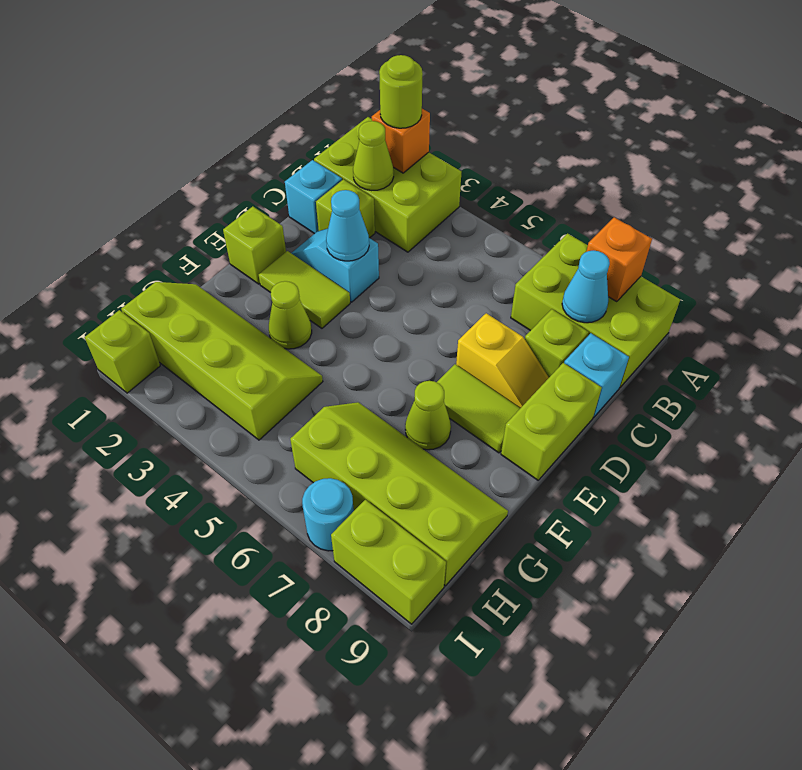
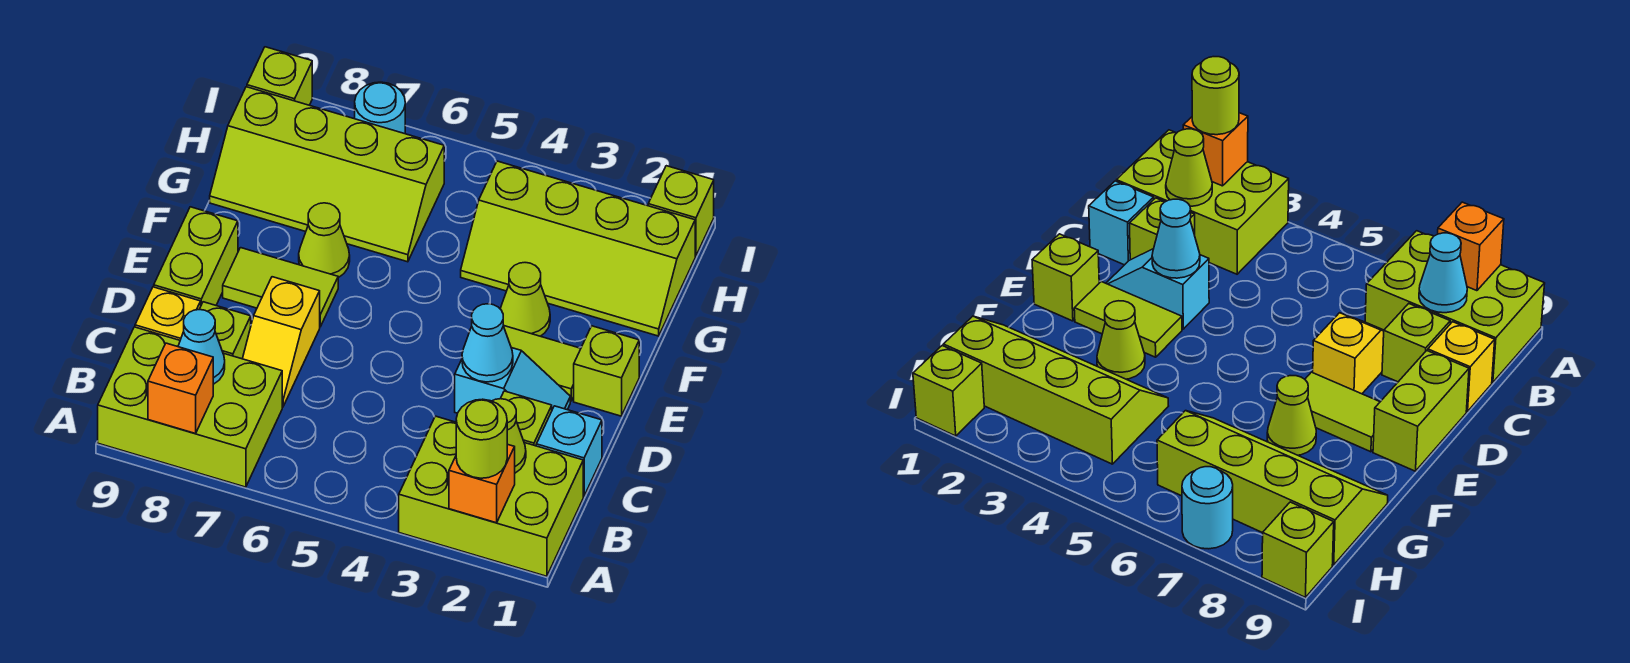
cyan brick C9 level 1 -> yellow brick C9 level 1
yellow slope D7:D8 level 1 top 7 -> yellow slope C7:D7 level 1 top D
lime brick I8:I9 level 1 -> lime brick I9 level 1

